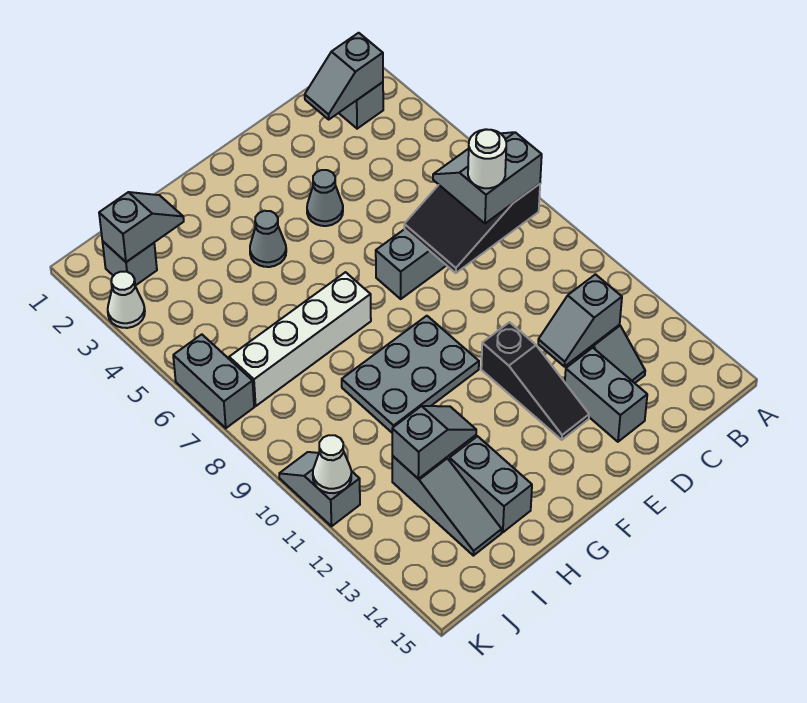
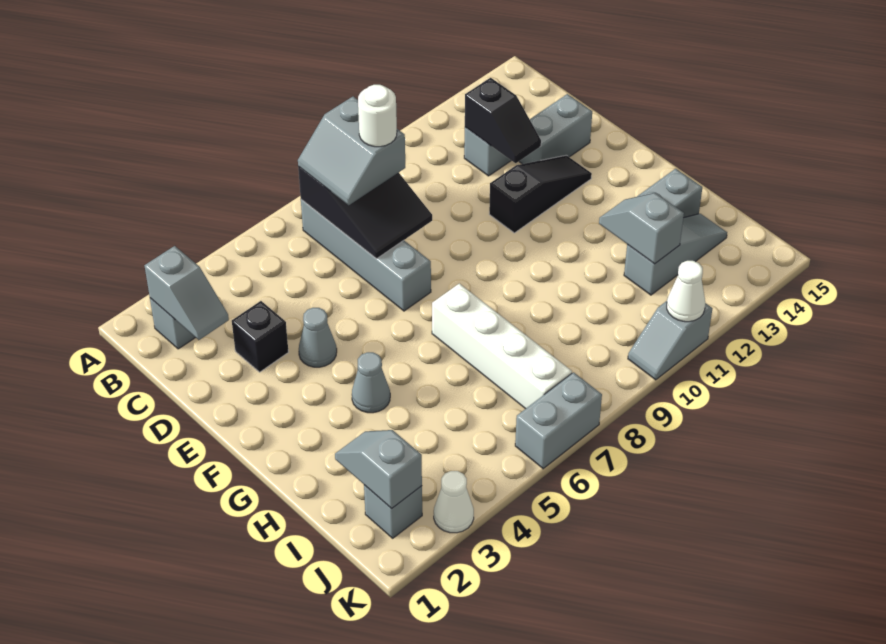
grey slope C12:D12 level 2 top C -> black slope C12:D12 level 2 top C
none -> black brick D3 level 1
grey plate F9:H10 level 1 -> none

